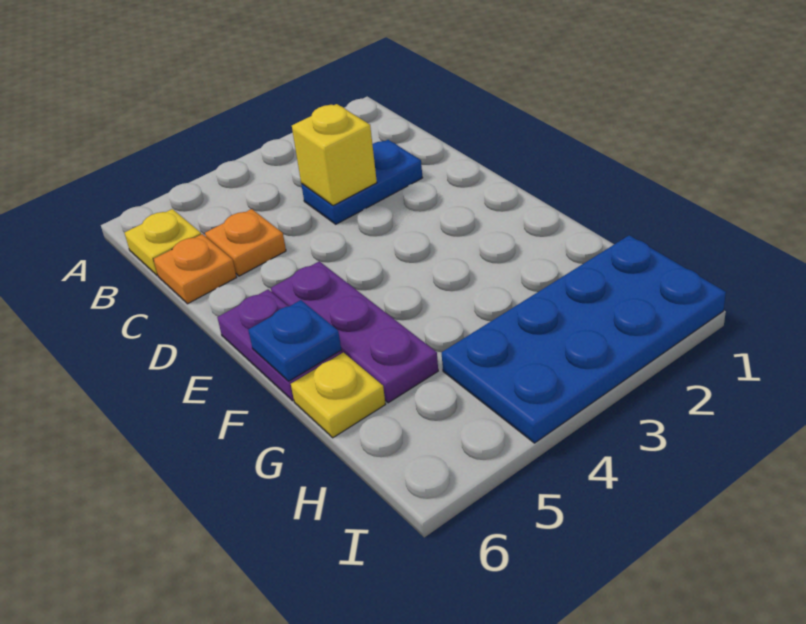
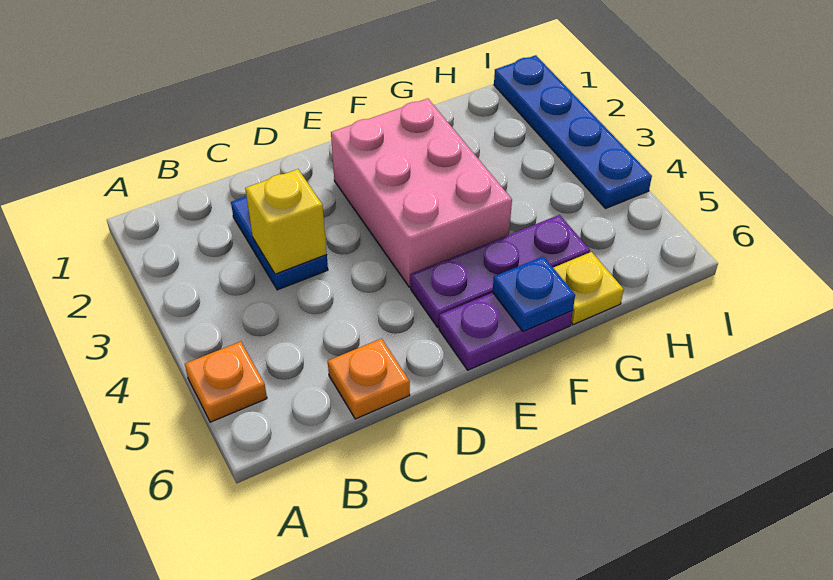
yellow plate B6 level 1 -> none
orange plate C5 level 1 -> orange plate A5 level 1
none -> pink brick E2:F4 level 1
blue plate H1:I4 level 1 -> blue plate I1:I4 level 1

